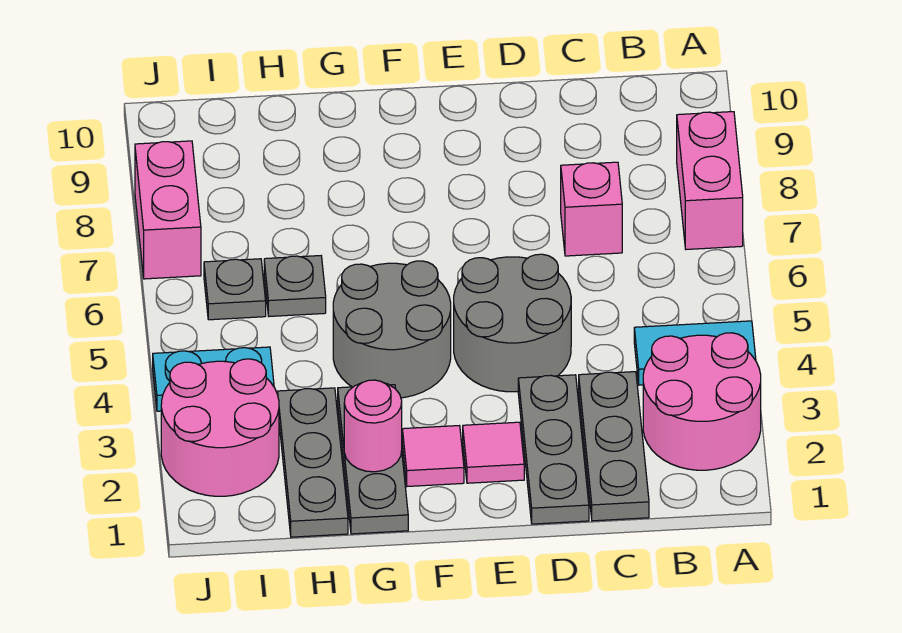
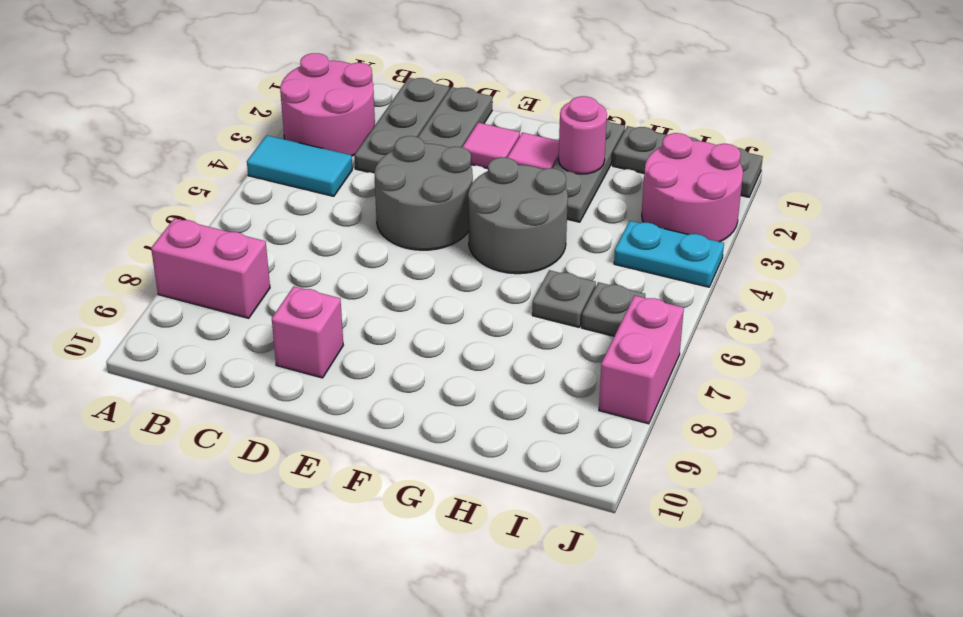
pink brick A7:A8 level 1 -> pink brick A8:B8 level 1
pink brick C7 level 1 -> pink brick D9 level 1
grey plate H1:H3 level 1 -> grey plate H1:J1 level 1

